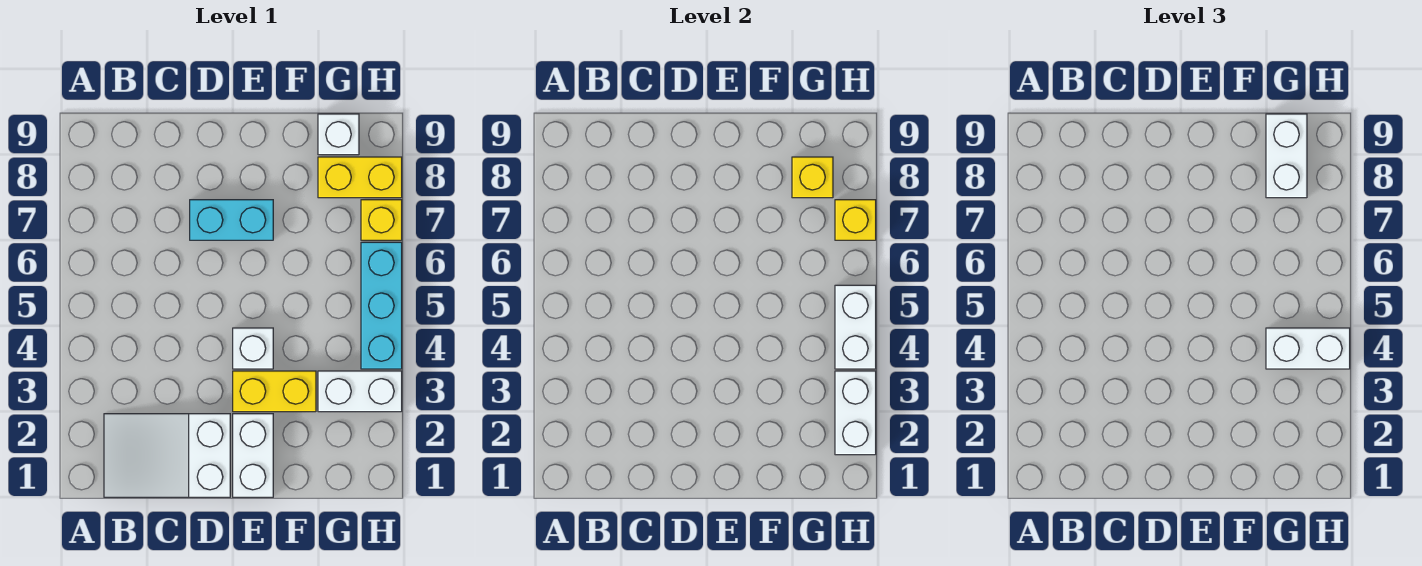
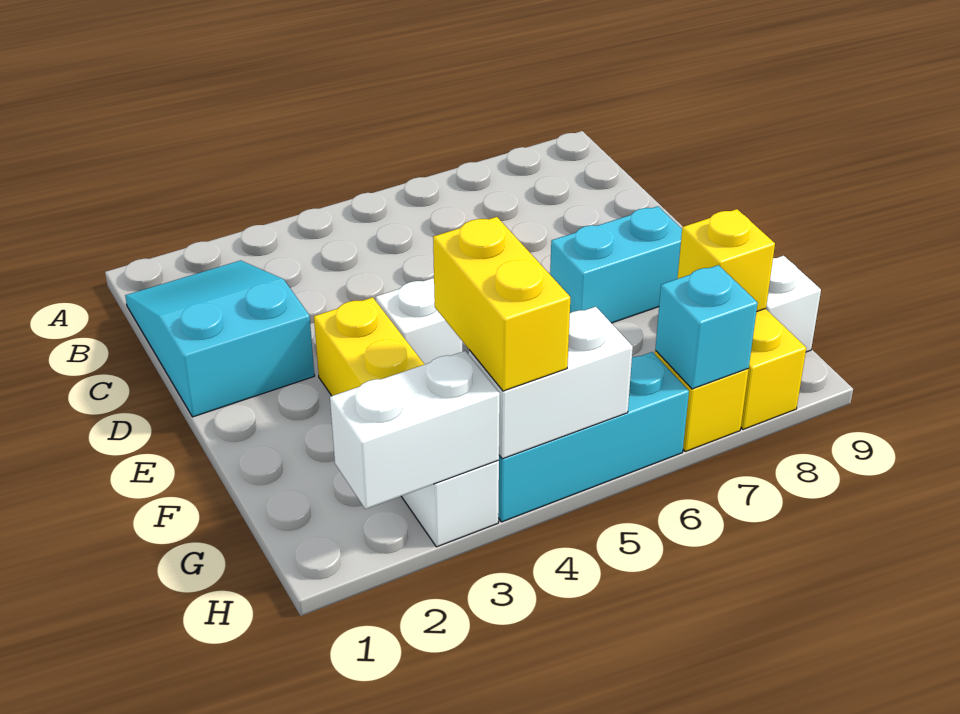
white slope B1:D2 level 1 top D -> cyan slope B1:D2 level 1 top D
cyan brick D7:E7 level 1 -> cyan brick E7:E8 level 1
white brick E1:E2 level 1 -> none
white brick G4:H4 level 3 -> yellow brick G4:H4 level 3
white brick G8:G9 level 3 -> none
yellow brick H7 level 2 -> cyan brick H7 level 2

